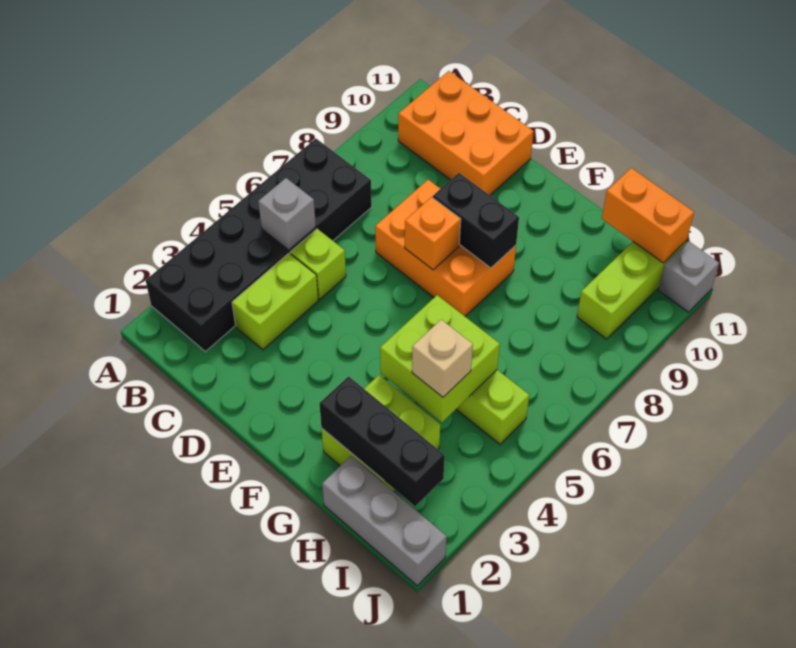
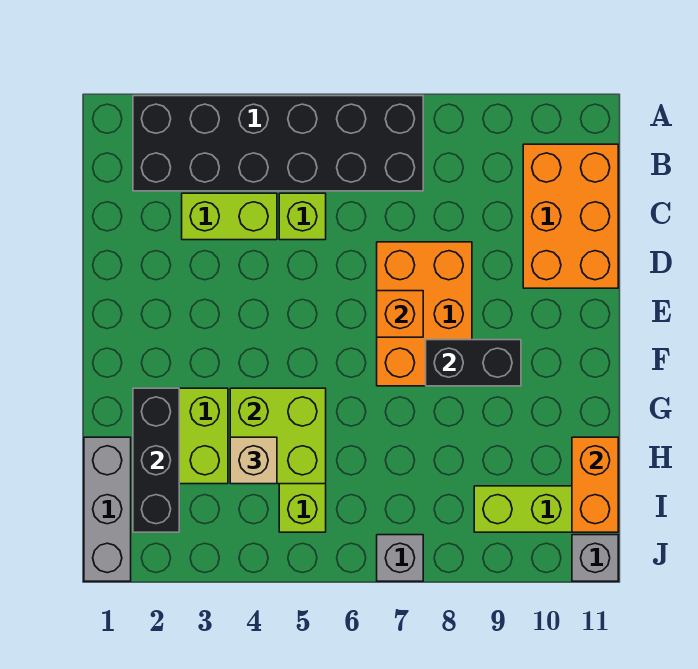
grey brick B5 level 2 -> grey brick J7 level 1
black brick E8:F8 level 2 -> black brick F8:F9 level 2

